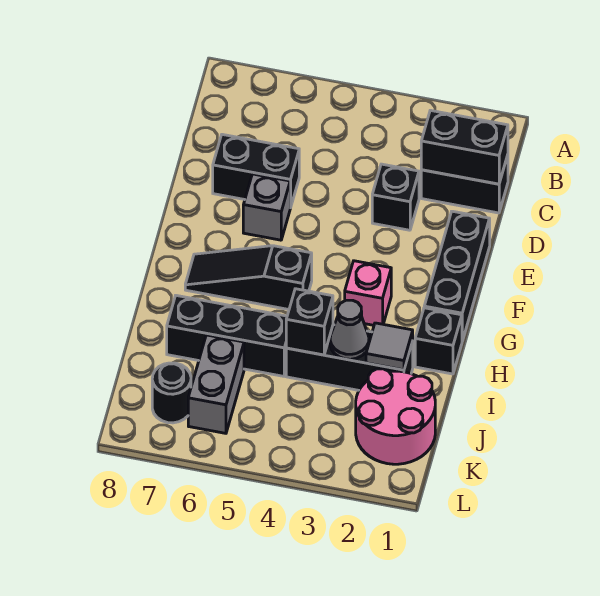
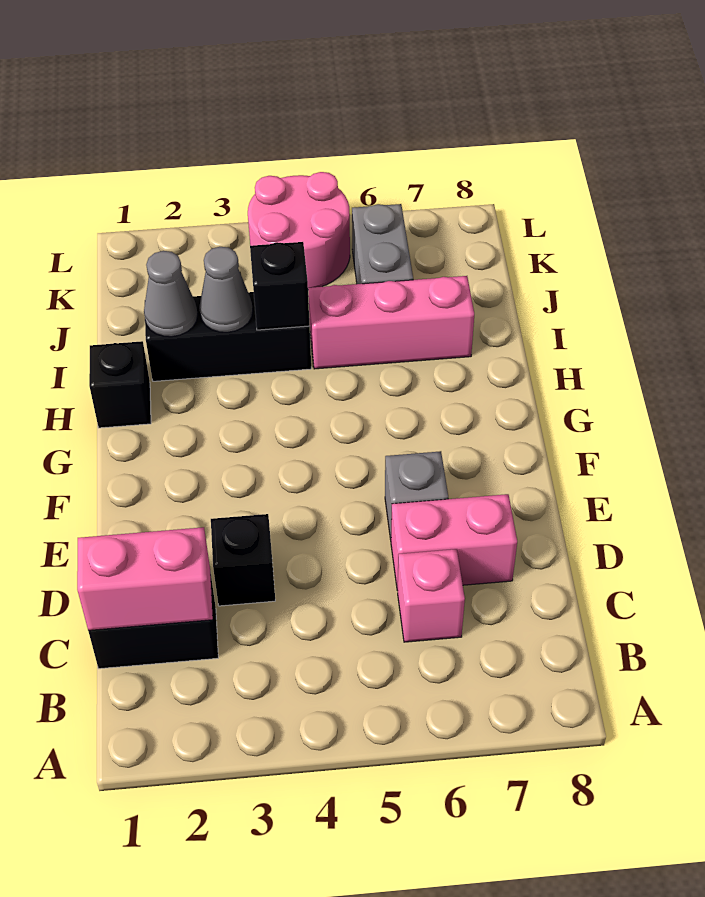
black brick C1:C2 level 2 -> pink brick C1:C2 level 2
black brick D6:D7 level 1 -> pink brick D6:D7 level 1
black brick E1:G1 level 1 -> none
pink brick G3 level 1 -> pink brick C6 level 1
black slope G5:G7 level 1 top 5 -> none
grey tile I2 level 2 -> grey cone I2 level 2
black brick I5:I7 level 1 -> pink brick I5:I7 level 1
pink round brick J1:K2 level 1 -> pink round brick K4:L5 level 1
black round brick K7 level 1 -> none

